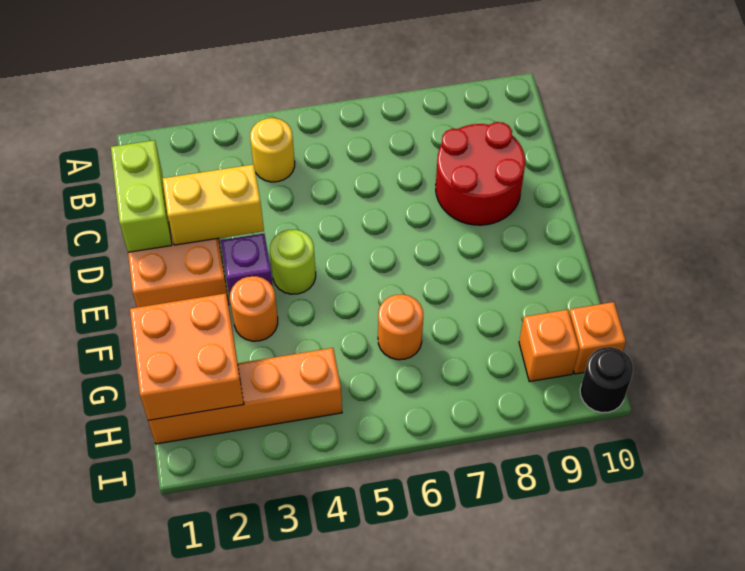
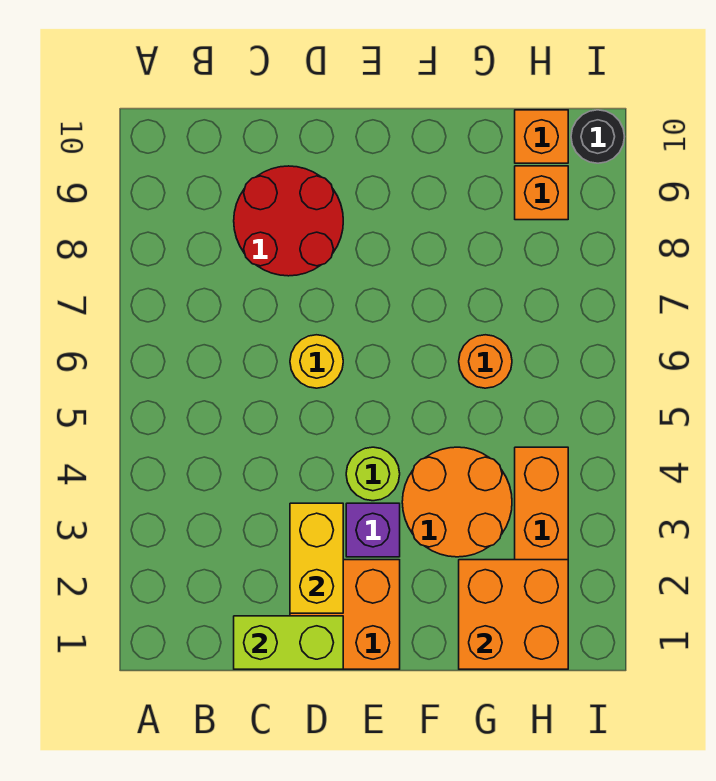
yellow round brick B4 level 1 -> yellow round brick D6 level 1
orange round brick F3 level 1 -> orange round brick F3:G4 level 1

